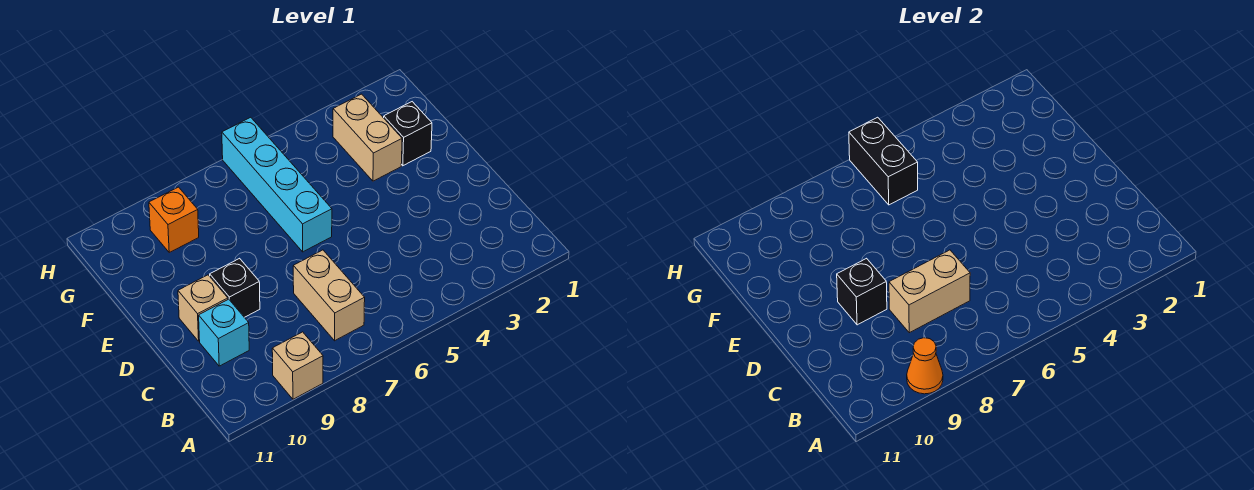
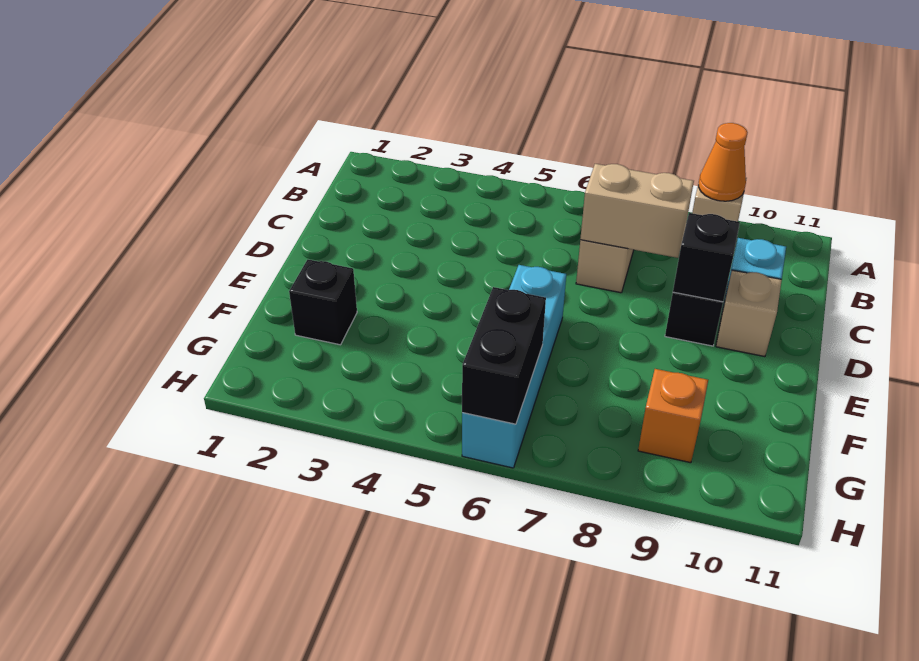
tan brick F3:G3 level 1 -> none

